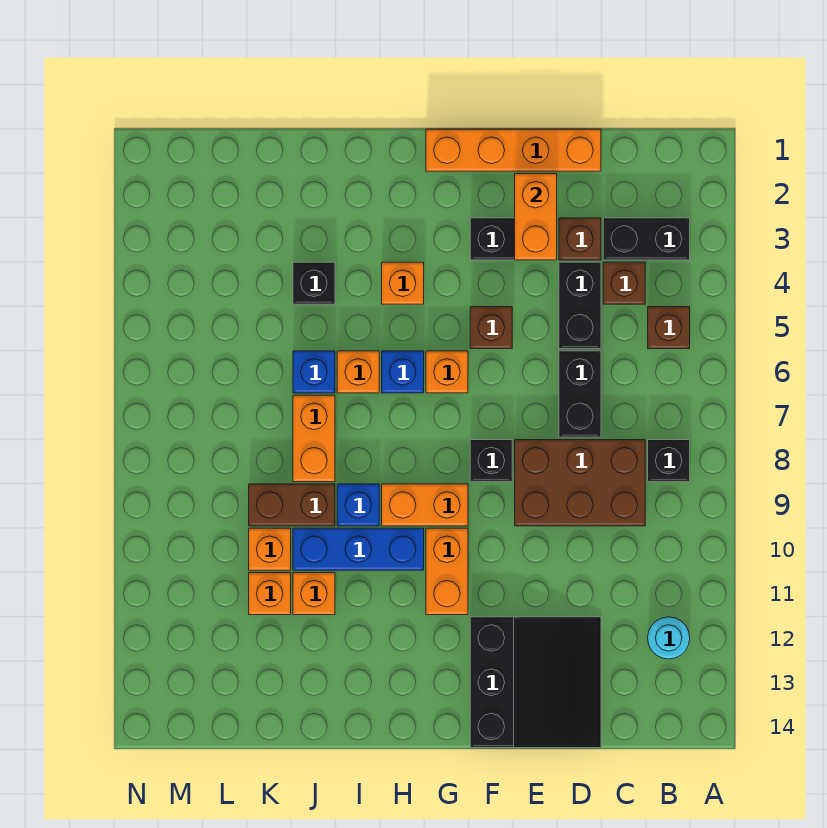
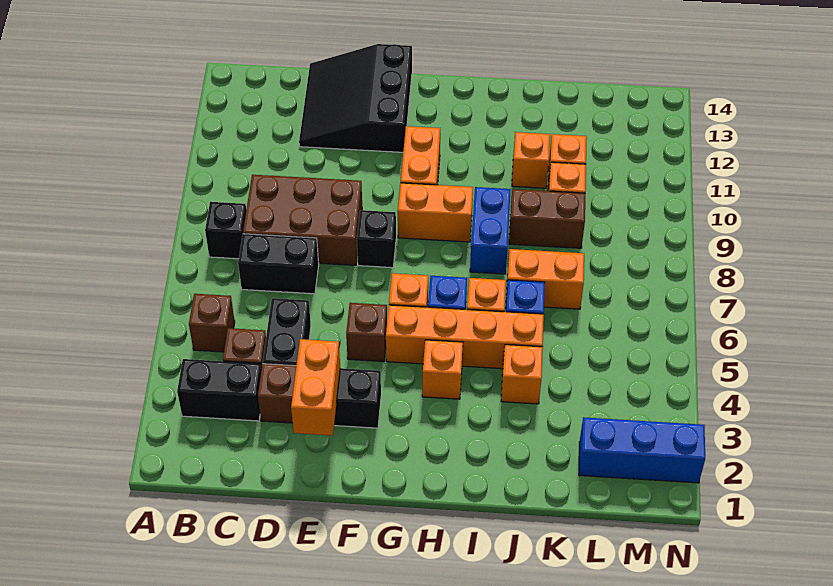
cyan round brick B12 level 1 -> none
orange brick D1:G1 level 1 -> orange brick G5:J5 level 1
black brick D6:D7 level 1 -> black brick C7:D7 level 1
blue brick H10:J10 level 1 -> blue brick L2:N2 level 1
blue brick I9 level 1 -> blue brick I8:I9 level 1
black brick J4 level 1 -> orange brick J4 level 1
orange brick J7:J8 level 1 -> orange brick J7:K7 level 1

